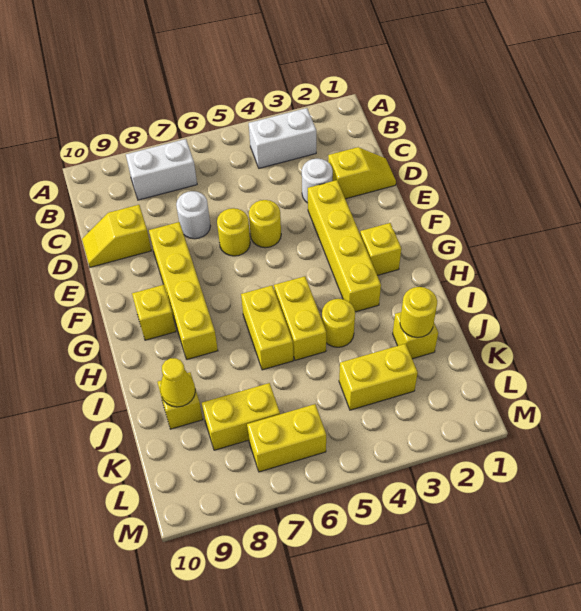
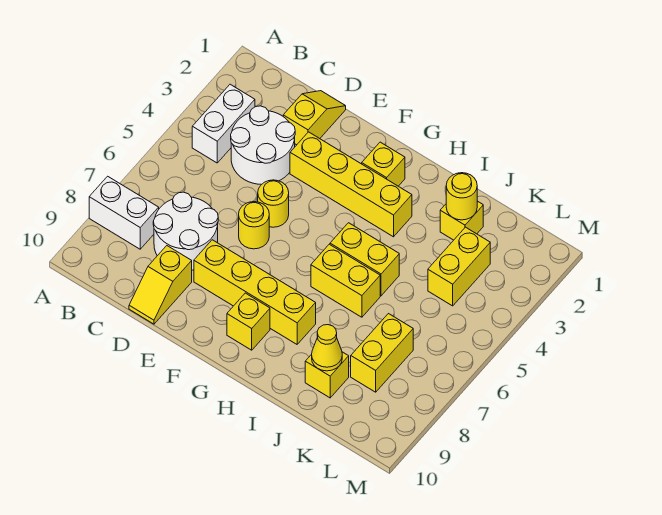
white brick B7:B8 level 1 -> white brick A8:B8 level 1
white round brick D3 level 1 -> white round brick C3:D4 level 1
white round brick D7 level 1 -> white round brick C7:D8 level 1
yellow round brick I4 level 1 -> none
yellow brick L6:L7 level 1 -> none

